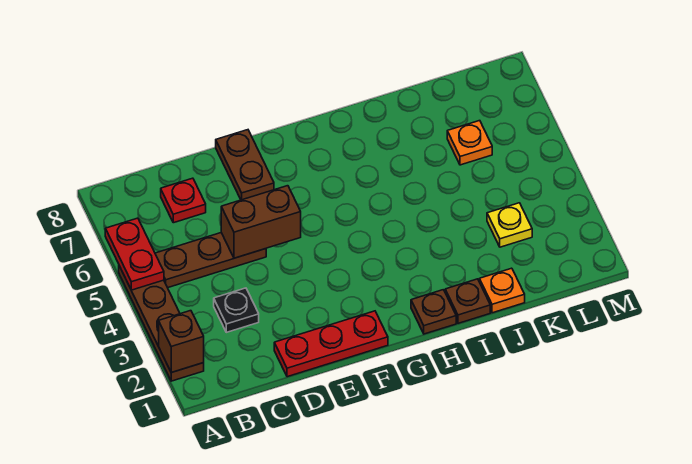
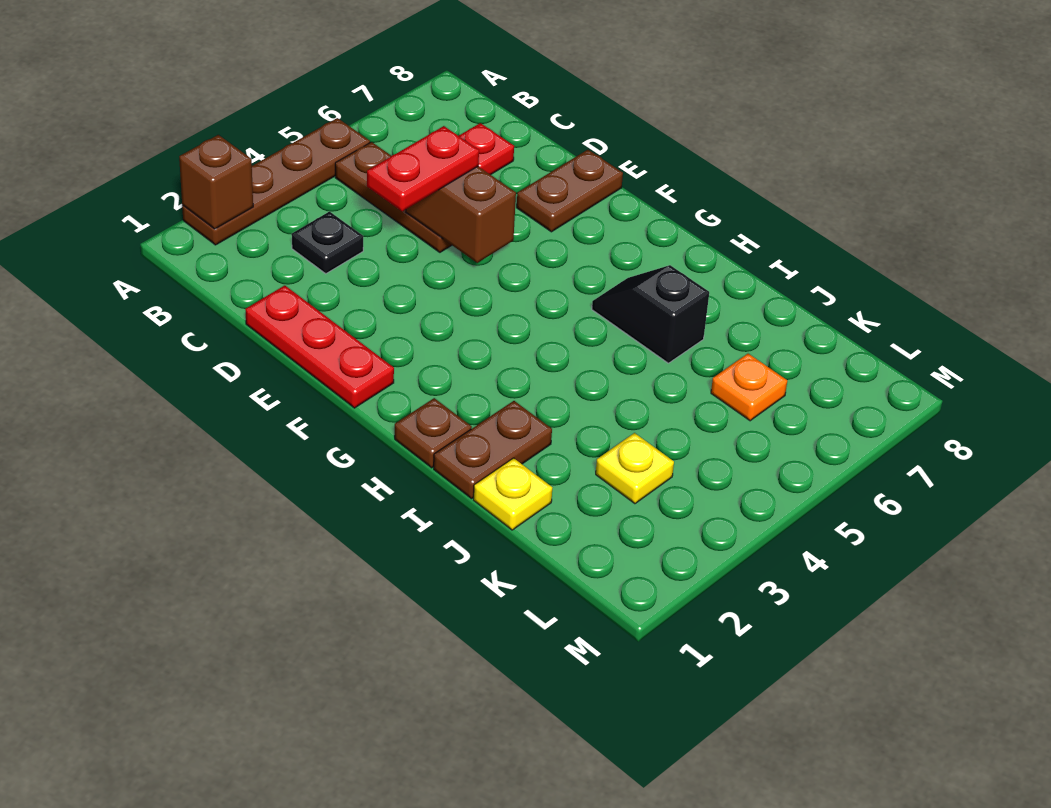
red plate A5:A6 level 2 -> red plate D4:D5 level 3
none -> black slope H6:I6 level 1 top I
brown plate I1 level 1 -> brown plate I1:I2 level 1
orange plate J1 level 1 -> yellow plate J1 level 1

